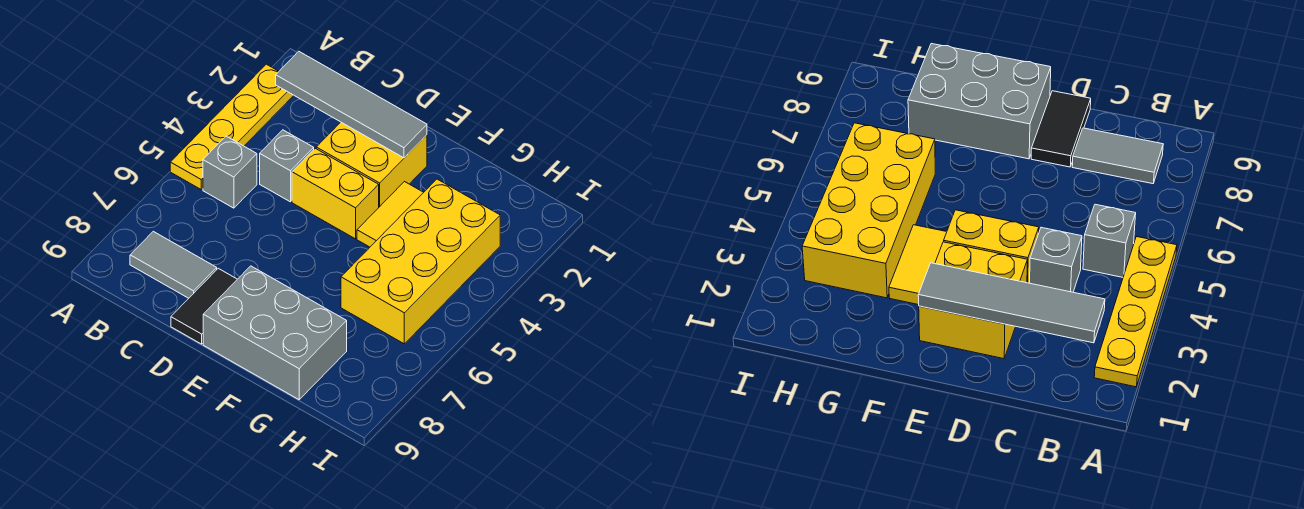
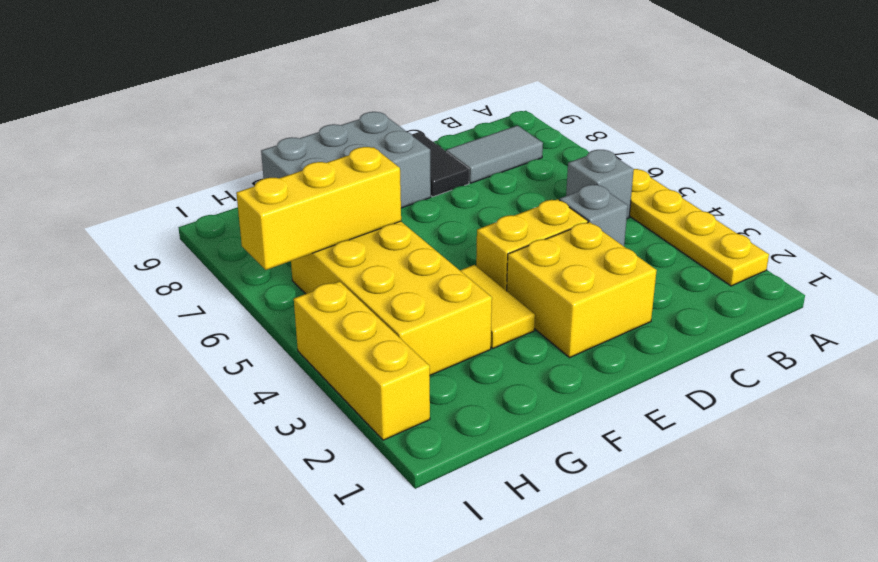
grey tile B2:E2 level 2 -> none
none -> yellow brick G6:I6 level 2
none -> yellow brick I2:I4 level 1

